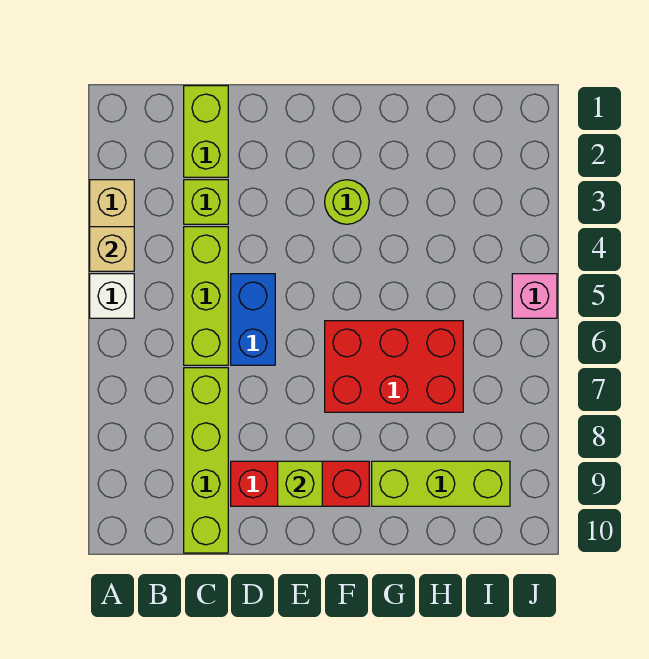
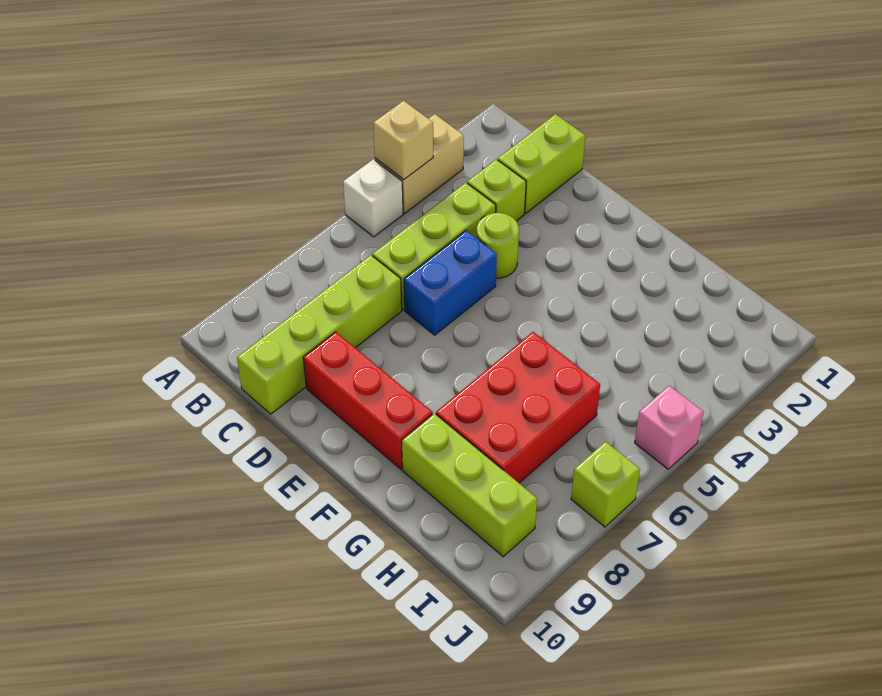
lime brick E9 level 2 -> lime brick J7 level 1
lime round brick F3 level 1 -> lime round brick D4 level 1
red brick F6:H7 level 1 -> red brick G6:H8 level 1

